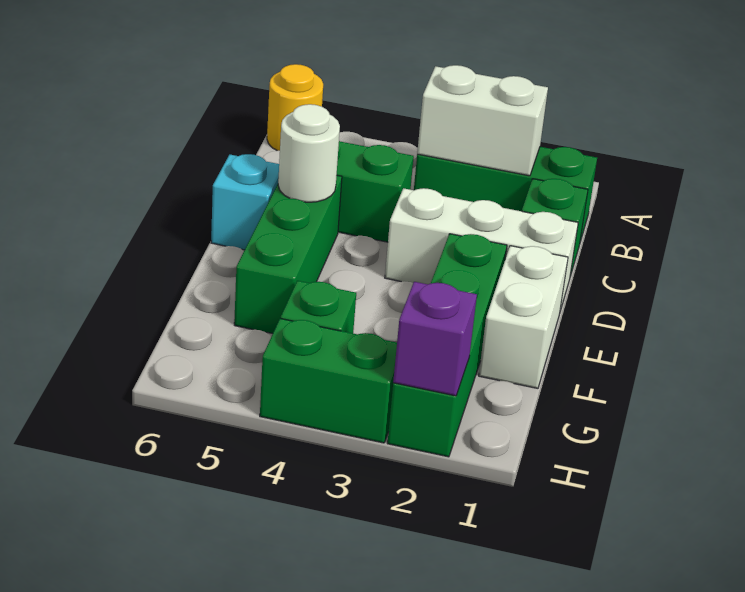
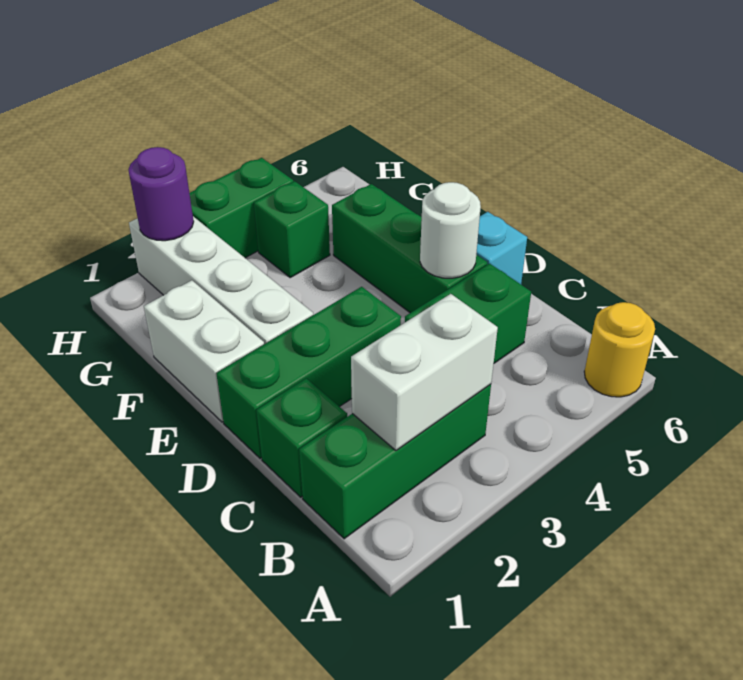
white brick D1:D3 level 1 -> green brick D1:D3 level 1
green brick E2:H2 level 1 -> white brick E2:H2 level 1
purple brick H2 level 2 -> purple round brick H2 level 2

